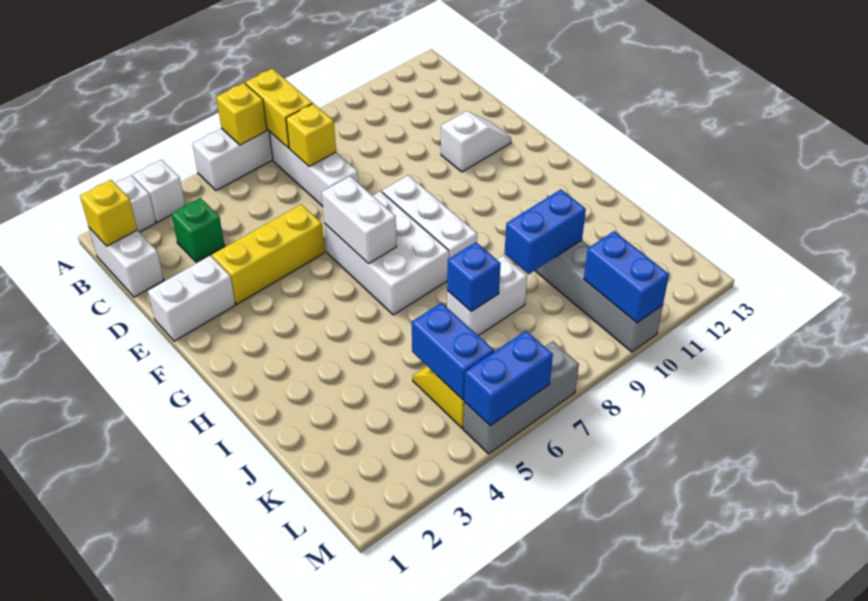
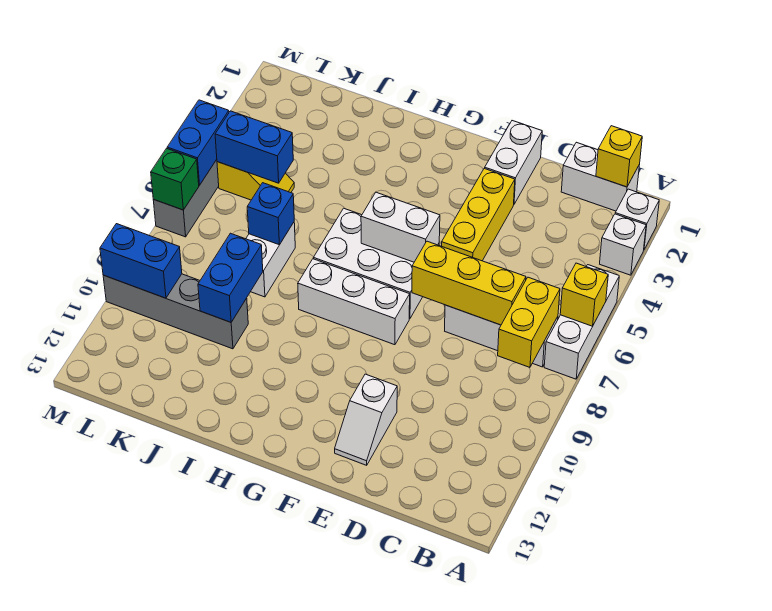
yellow brick A7:B7 level 2 -> yellow brick B7:B8 level 2
green brick C3 level 1 -> green brick M7 level 2
yellow brick C7 level 2 -> yellow brick C7:E7 level 2

